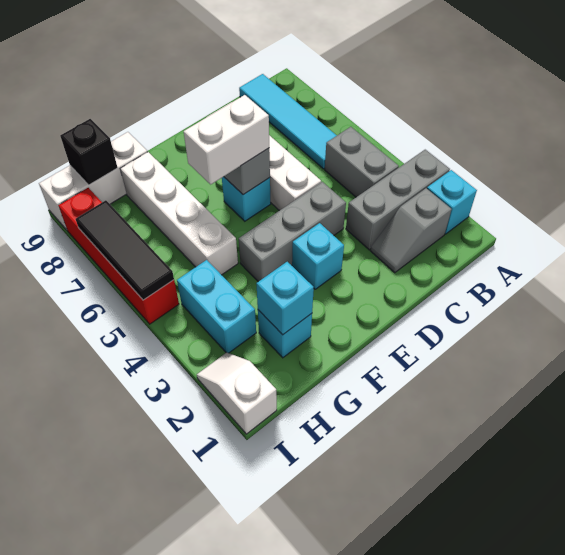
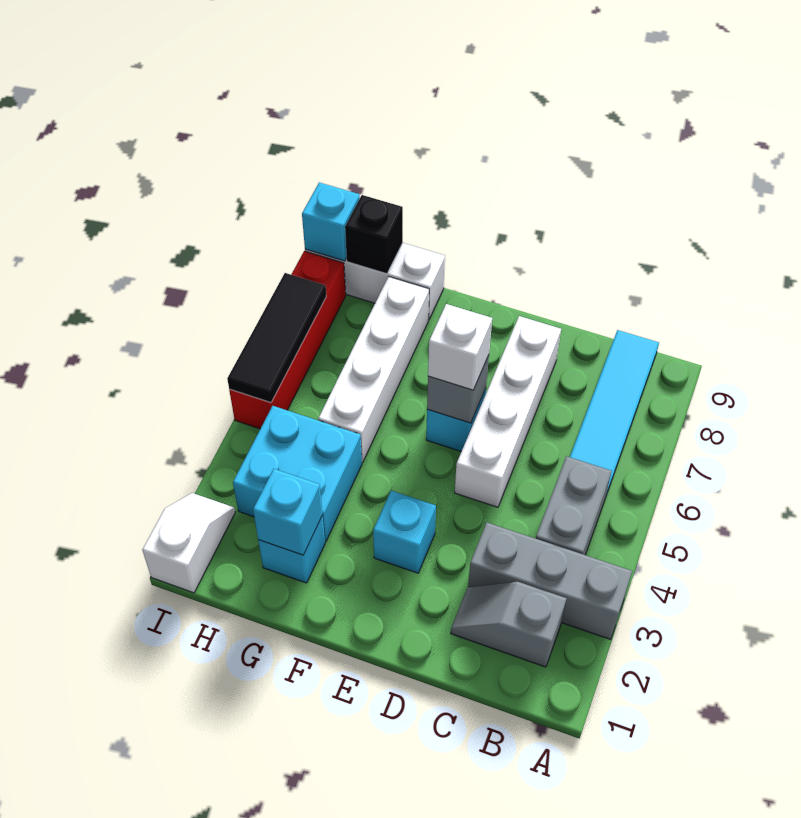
cyan brick A2 level 1 -> cyan brick I9 level 2
grey brick D4:F4 level 1 -> none
white brick E6:F6 level 3 -> white brick E6 level 3
cyan brick H3:H4 level 1 -> cyan brick G3:H4 level 1

